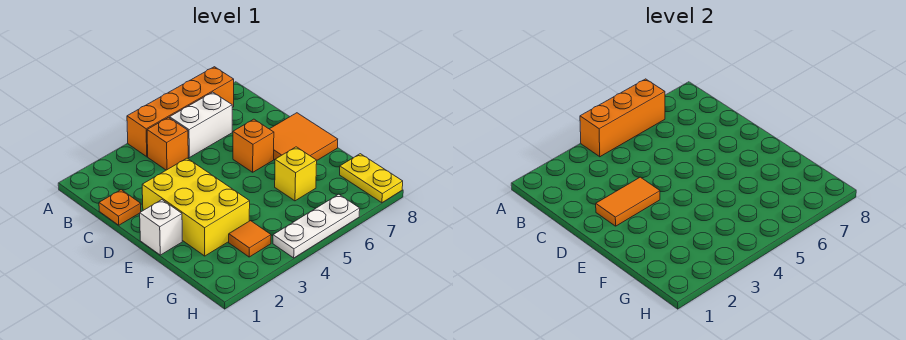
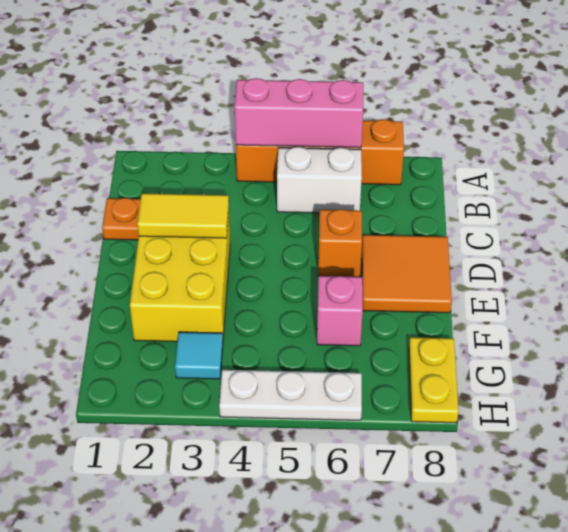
orange brick A4:A6 level 2 -> pink brick A4:A6 level 2
orange brick B4 level 1 -> none
orange tile D2:D3 level 2 -> yellow tile D2:D3 level 2
white brick E1 level 1 -> none
yellow brick F6 level 1 -> pink brick F6 level 1
orange tile G3 level 1 -> cyan tile G3 level 1

